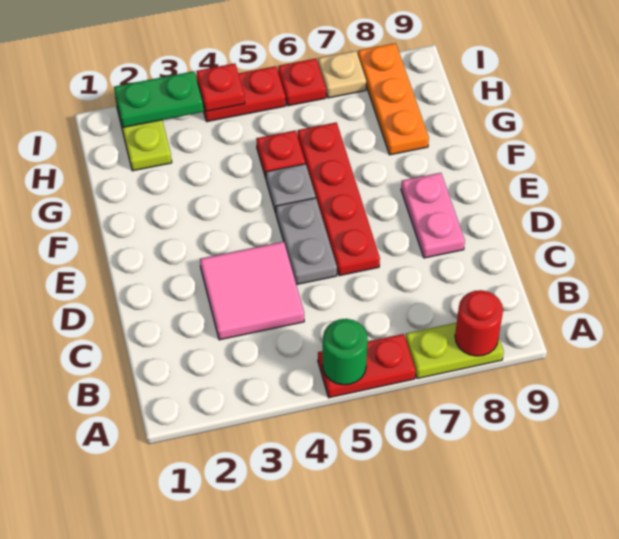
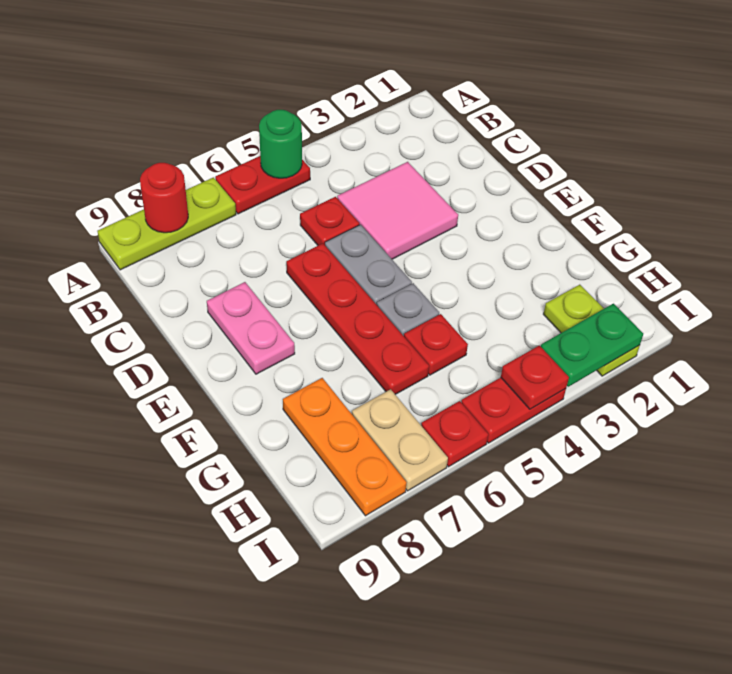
lime plate A7:A8 level 1 -> lime plate A7:A9 level 1
none -> red plate C5 level 1
tan plate I7 level 1 -> tan plate H7:I7 level 1

